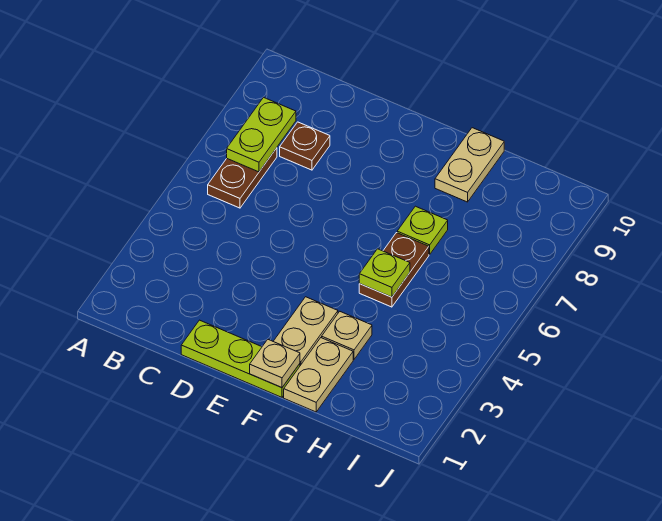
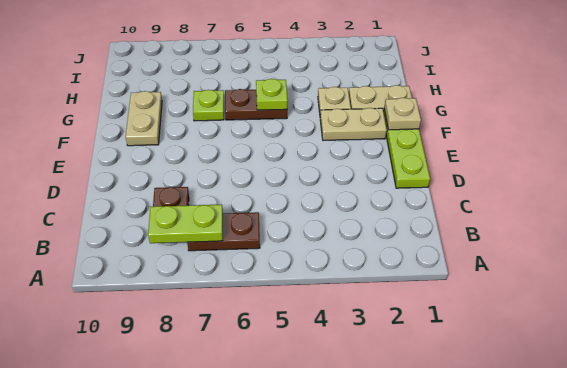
tan plate G9:G10 level 1 -> tan plate F9:G9 level 1

